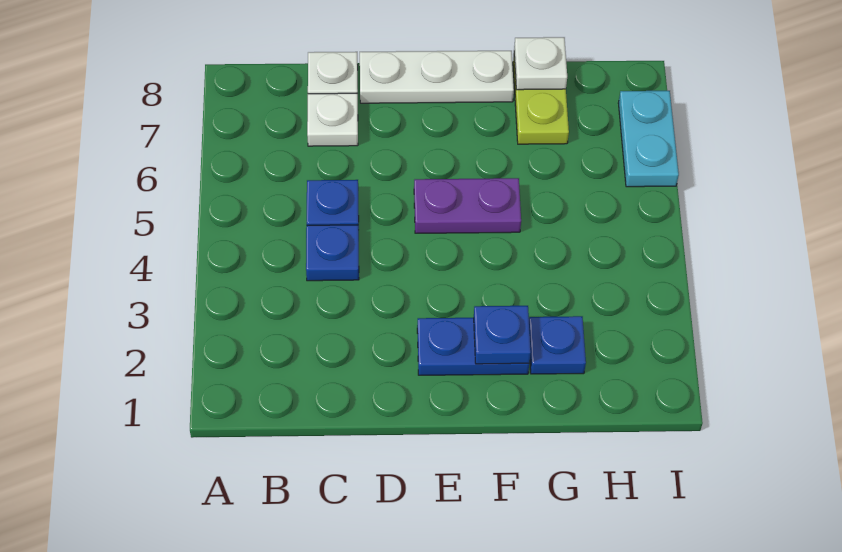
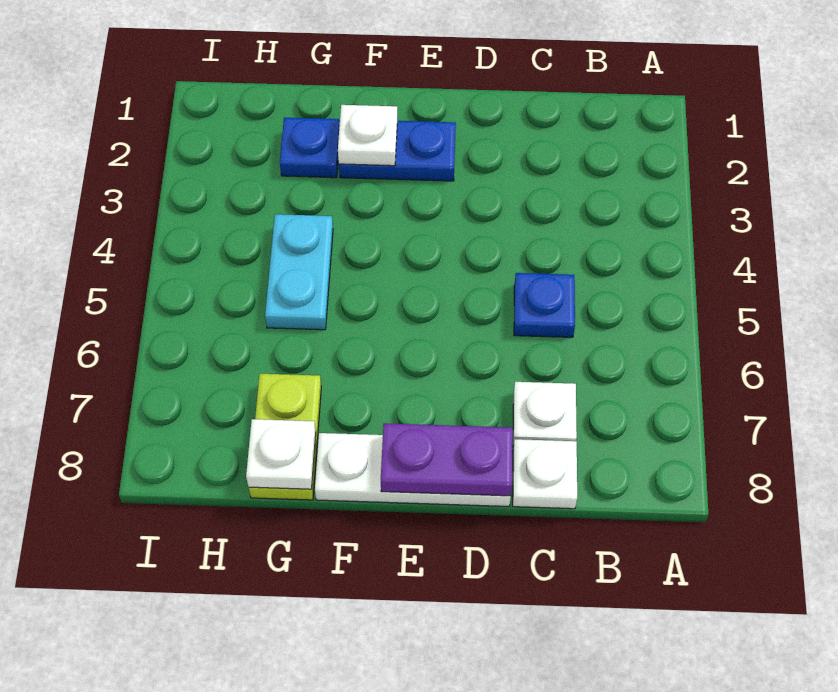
blue plate C4 level 1 -> none
purple plate E5:F5 level 1 -> purple plate D8:E8 level 2
blue plate F2 level 2 -> white plate F2 level 2
cyan plate I6:I7 level 1 -> cyan plate G4:G5 level 1

